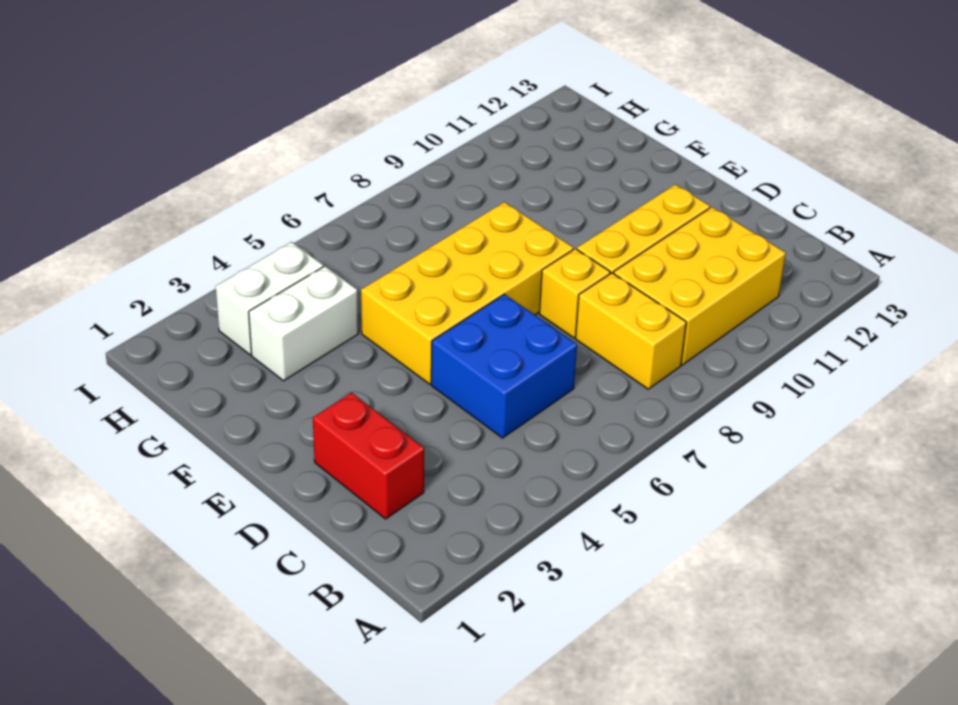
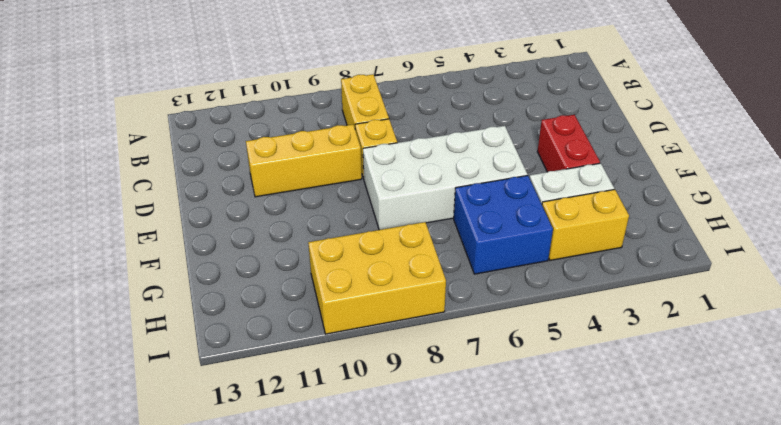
yellow brick B9:C11 level 1 -> yellow brick H8:I10 level 1
red brick C2:D2 level 1 -> red brick E3:F3 level 1
blue brick C5:D6 level 1 -> blue brick G5:H6 level 1
yellow brick E5:F8 level 1 -> white brick E5:F8 level 1
white brick H3:H4 level 1 -> yellow brick H3:H4 level 1

